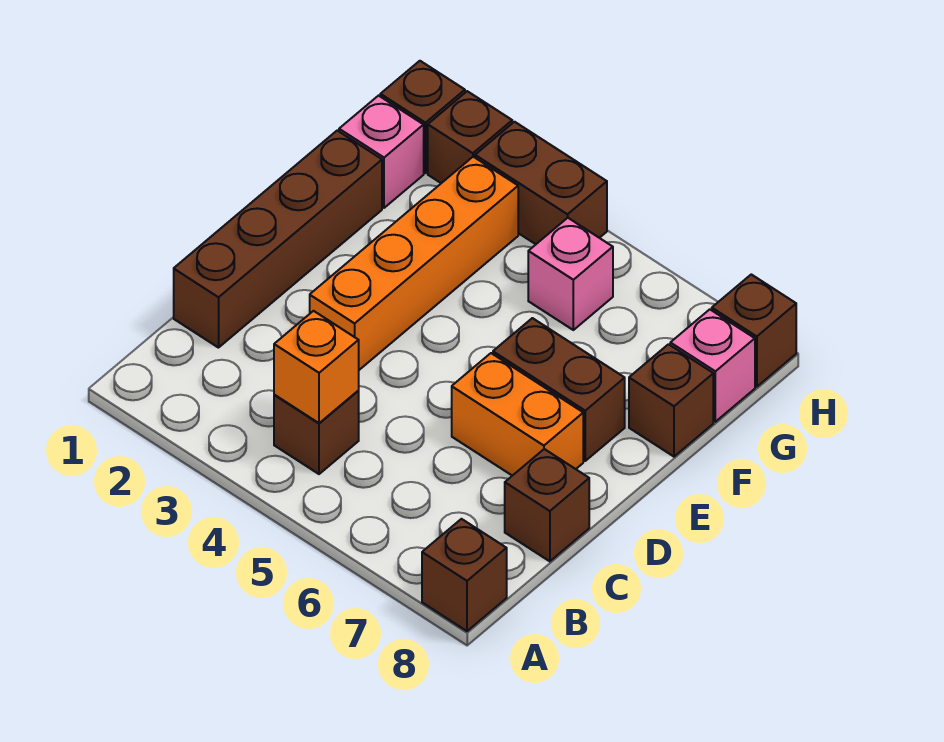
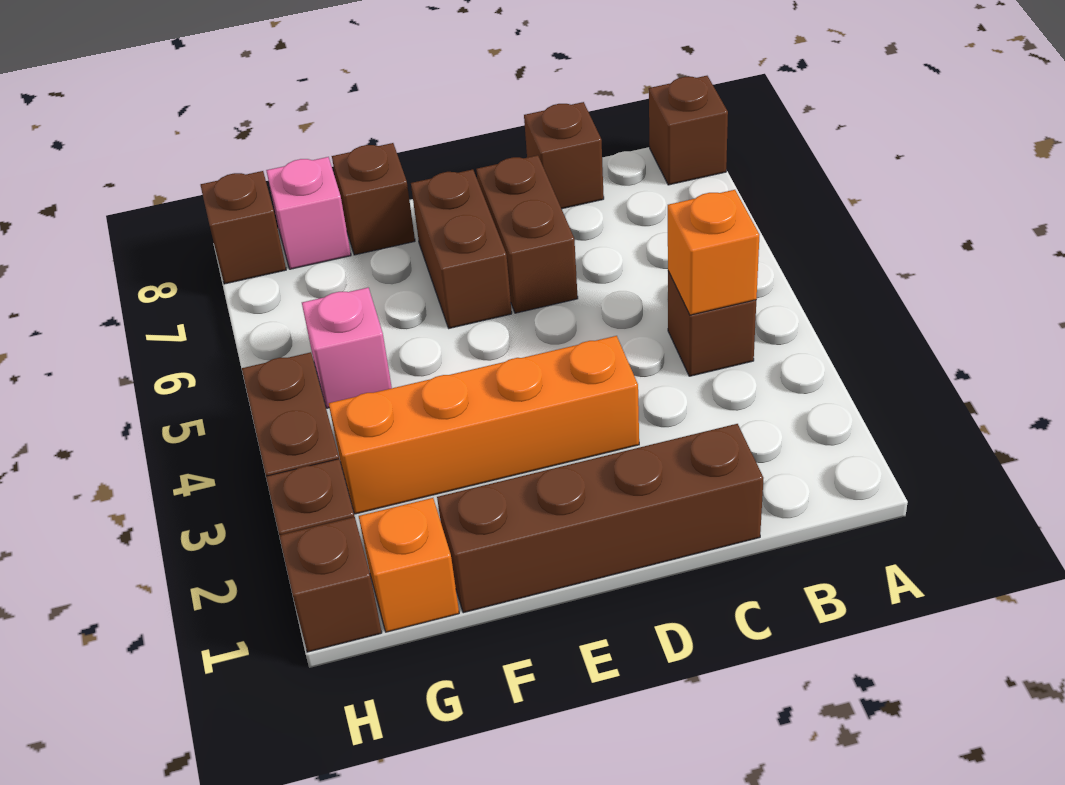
orange brick D6:D7 level 1 -> brown brick D6:D7 level 1
pink brick G1 level 1 -> orange brick G1 level 1

